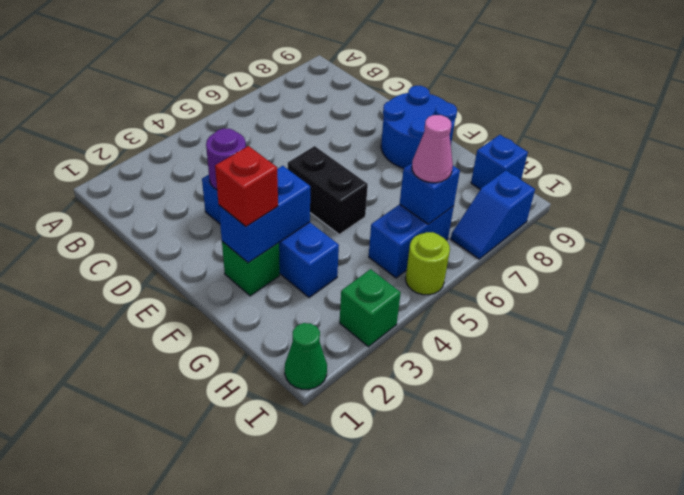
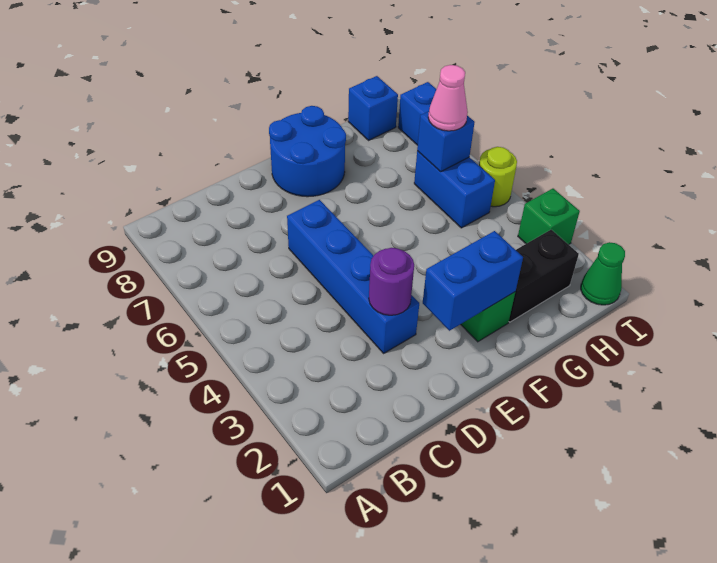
blue brick D3:G3 level 1 -> blue brick D3:D6 level 1
black brick E5:F5 level 1 -> black brick G2:H2 level 1
blue brick F2:F3 level 2 -> blue brick E2:F2 level 2
red brick F2 level 3 -> none

